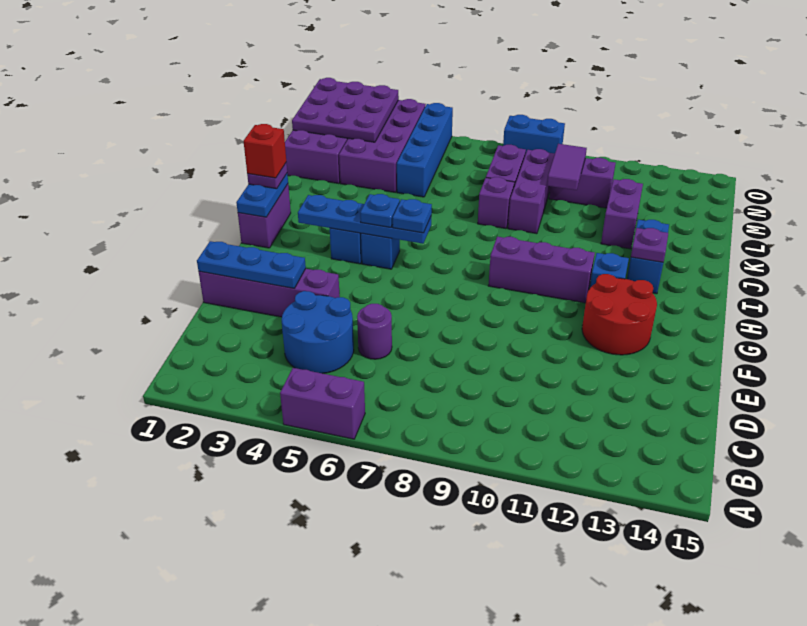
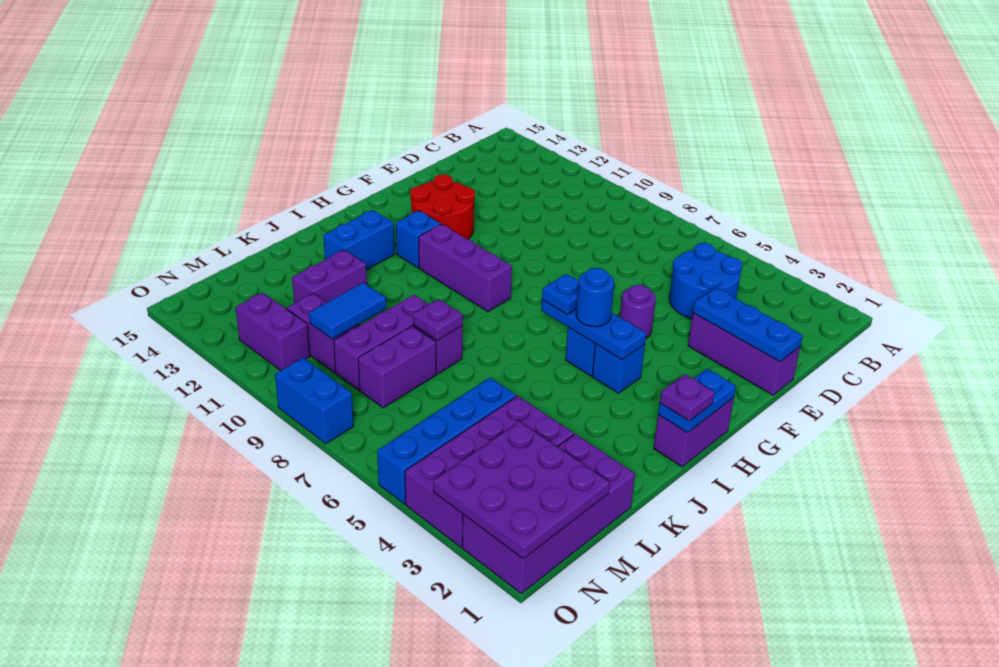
purple brick A5:A6 level 1 -> purple brick N11:N12 level 1
purple round brick D6 level 1 -> purple round brick F5 level 1
purple brick E1:E4 level 1 -> purple brick E1:E3 level 1
blue plate H3:H6 level 2 -> blue plate H4:H6 level 2
blue plate H5 level 3 -> blue round brick H5 level 3
red brick I1 level 4 -> none
purple plate I13 level 2 -> purple plate K8 level 2
purple tile L10:M10 level 2 -> blue tile L10:M10 level 2

